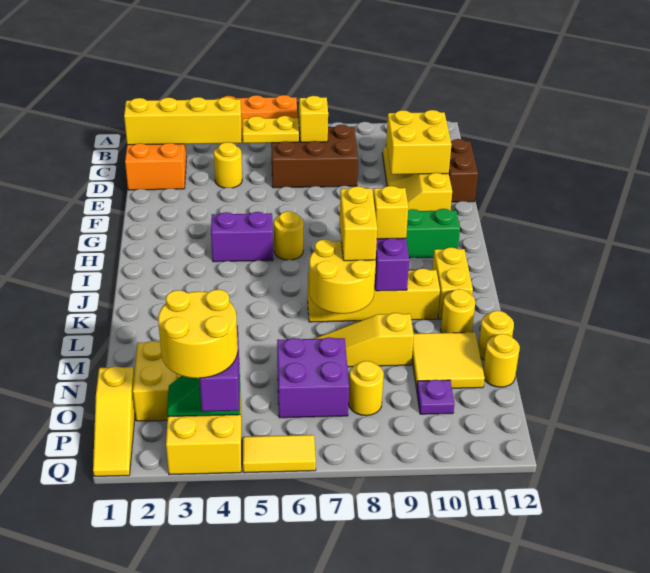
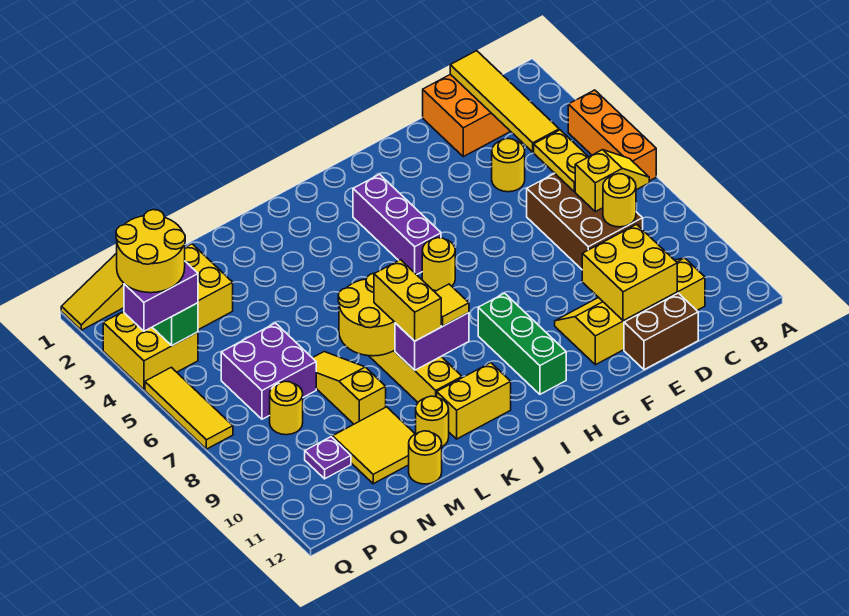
yellow brick C1:C4 level 2 -> yellow tile C1:C4 level 2
purple brick H4:H5 level 1 -> purple brick H3:H5 level 1
yellow brick J8:K8 level 3 -> yellow brick K8:K9 level 3
yellow brick J9 level 3 -> yellow tile J9 level 3
yellow round brick N12 level 1 -> yellow round brick C8 level 2
yellow tile Q5:Q6 level 1 -> yellow tile Q5:Q7 level 1

